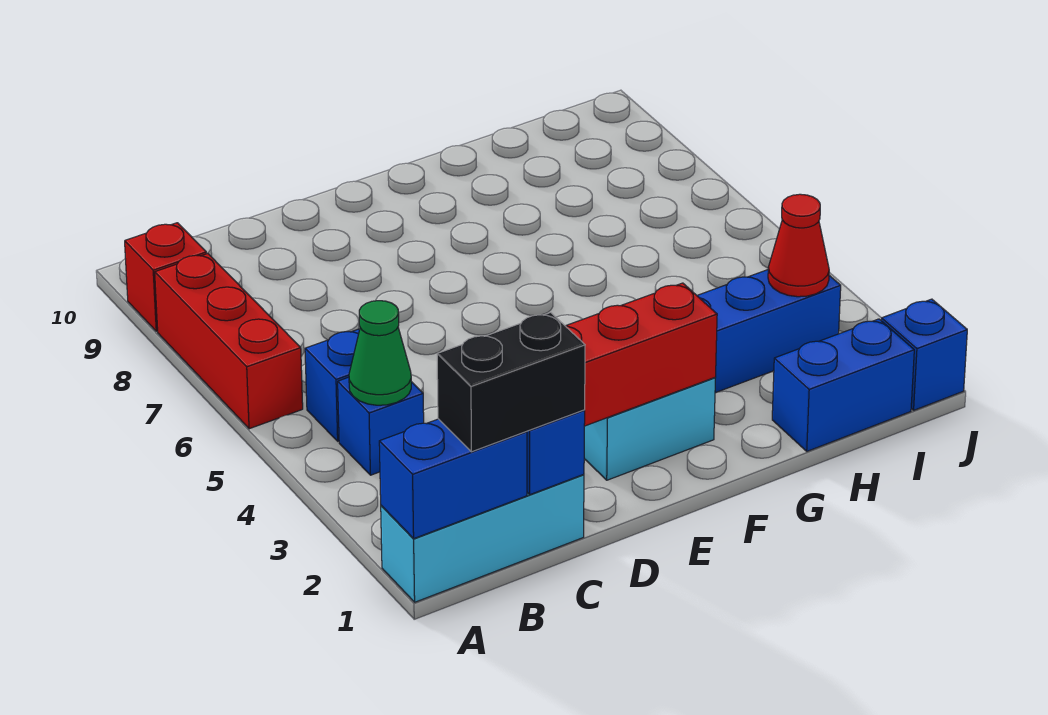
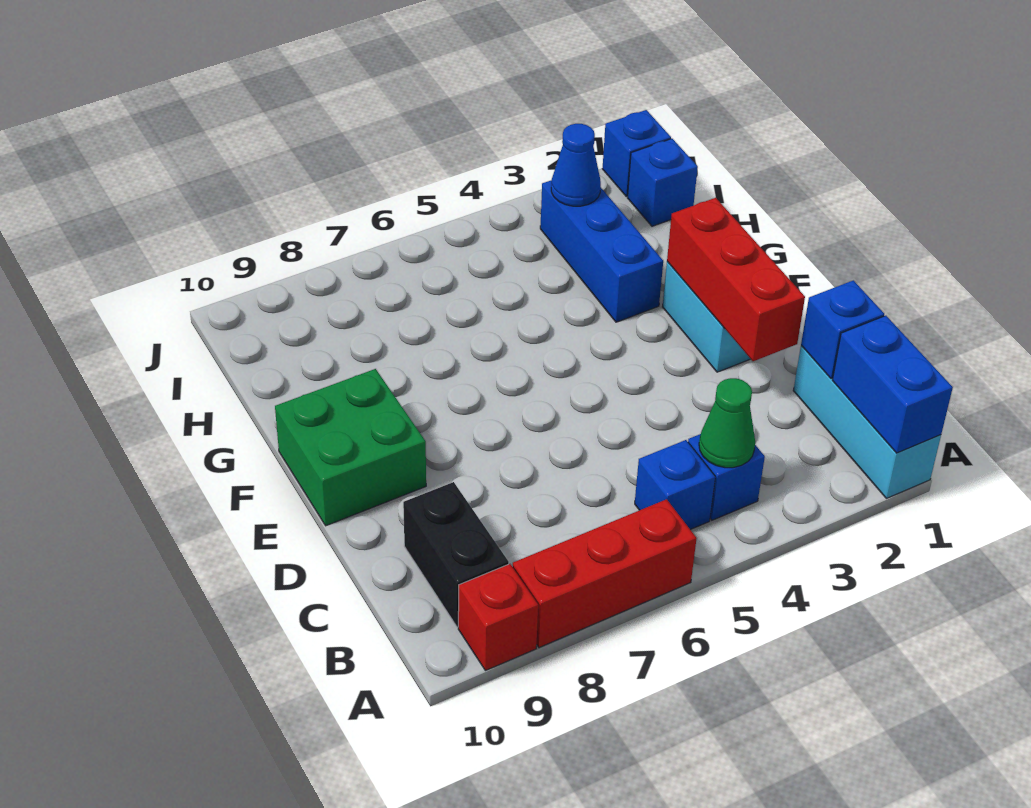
black brick B1:C1 level 3 -> black brick B9:C9 level 1
none -> green brick E9:F10 level 1
blue brick H1:I1 level 1 -> blue brick I1 level 1
red cone I3 level 2 -> blue cone I3 level 2

